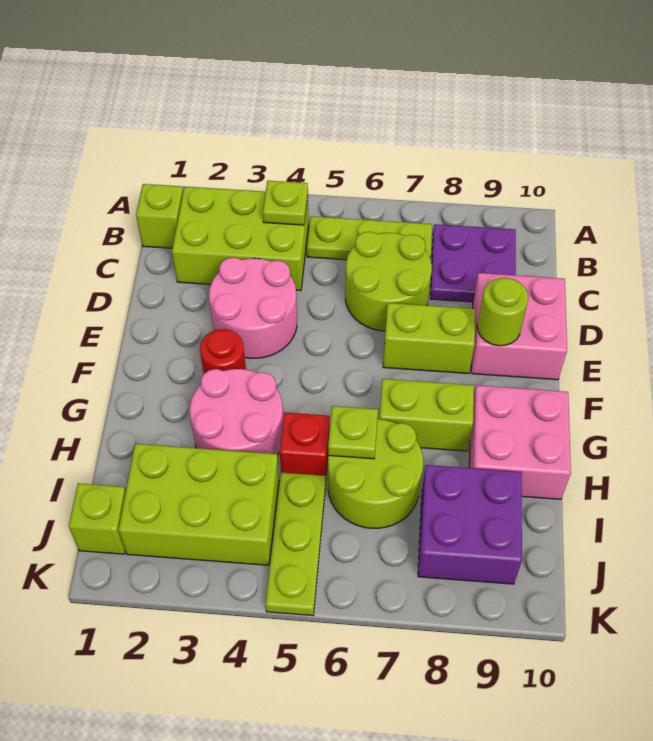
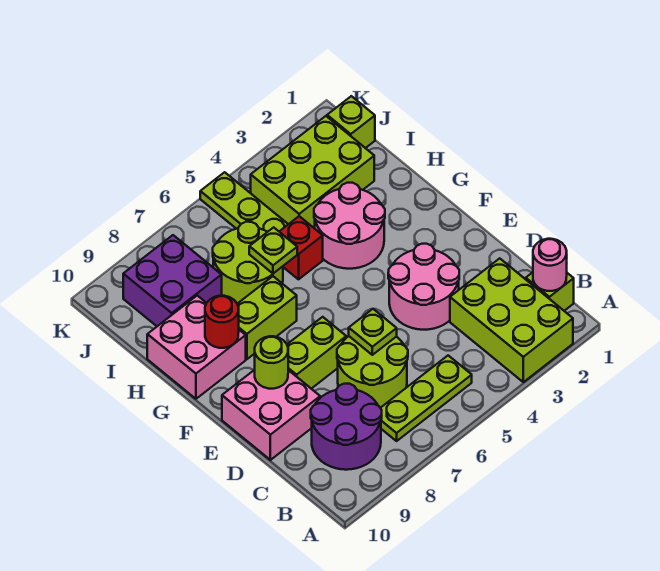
none -> pink round brick B1 level 2
lime brick B2:C4 level 1 -> lime brick A2:C3 level 1
lime plate B4 level 2 -> lime plate D6 level 2
purple plate B8:C9 level 1 -> purple round brick B8:C9 level 1
red round brick F3 level 1 -> red round brick G9 level 2

